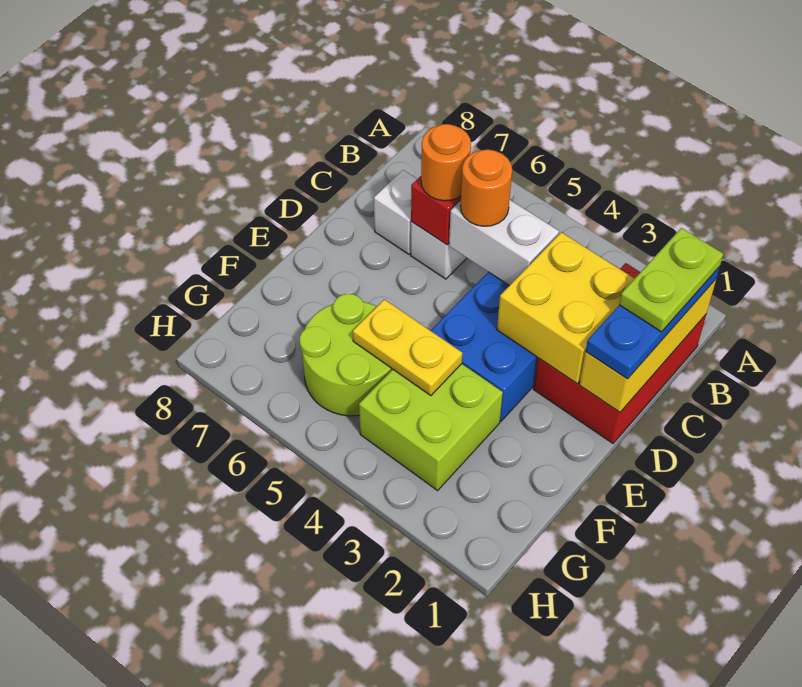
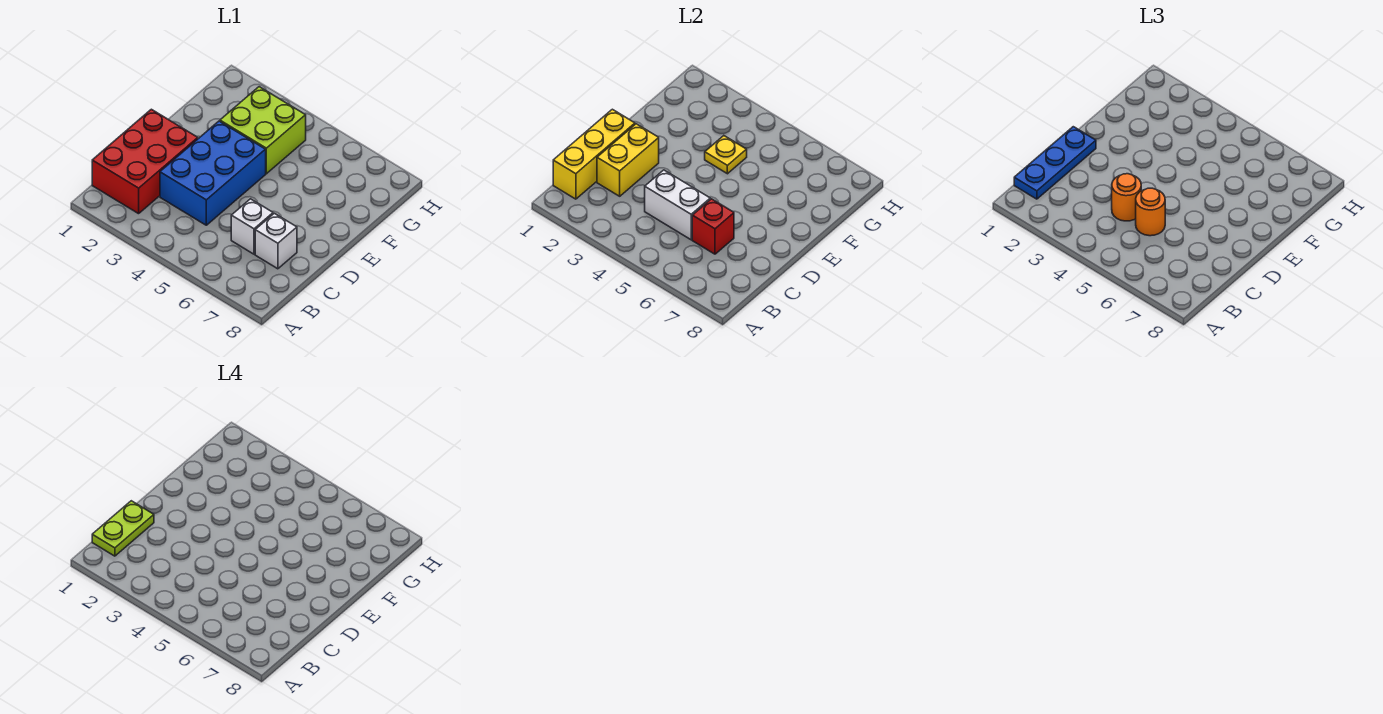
yellow brick C2:D3 level 2 -> yellow brick C2:D2 level 2
orange round brick C6 level 3 -> orange round brick C4 level 3
yellow plate F4:F5 level 2 -> yellow plate F4 level 2
lime round brick F5:G6 level 1 -> none

